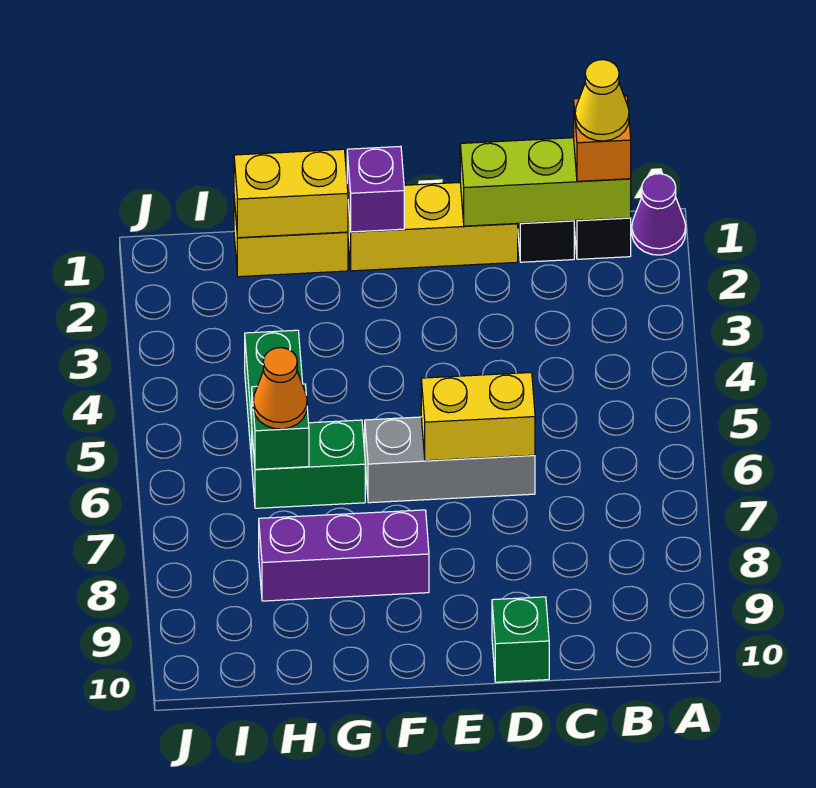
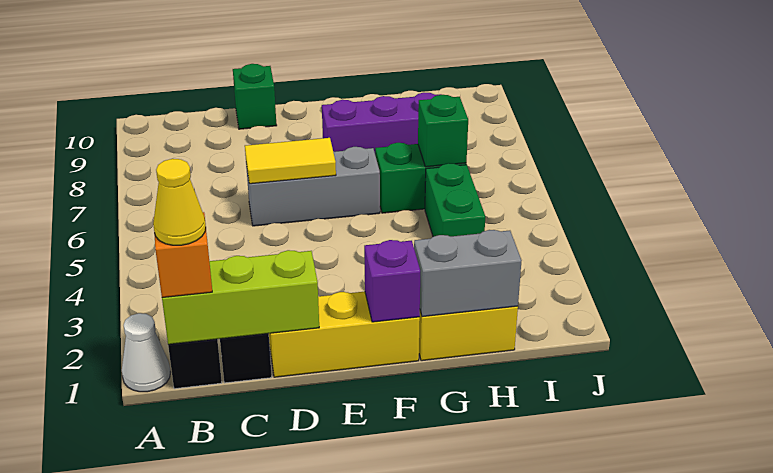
purple cone A1 level 1 -> white cone A1 level 1
yellow brick D6:E6 level 2 -> yellow tile D6:E6 level 2
yellow brick G1:H1 level 2 -> grey brick G1:H1 level 2
orange cone H6 level 3 -> none

